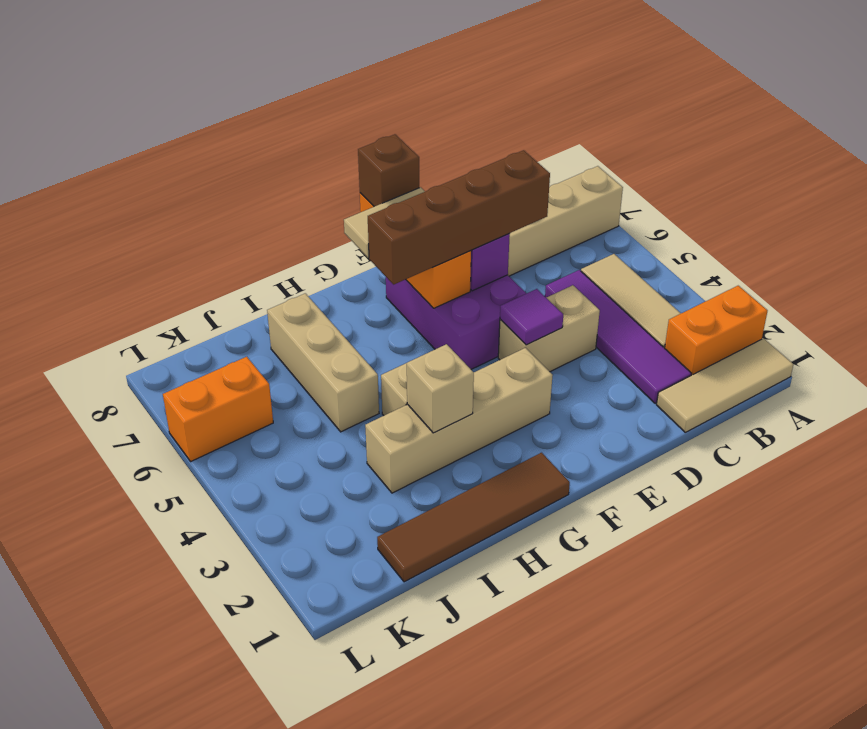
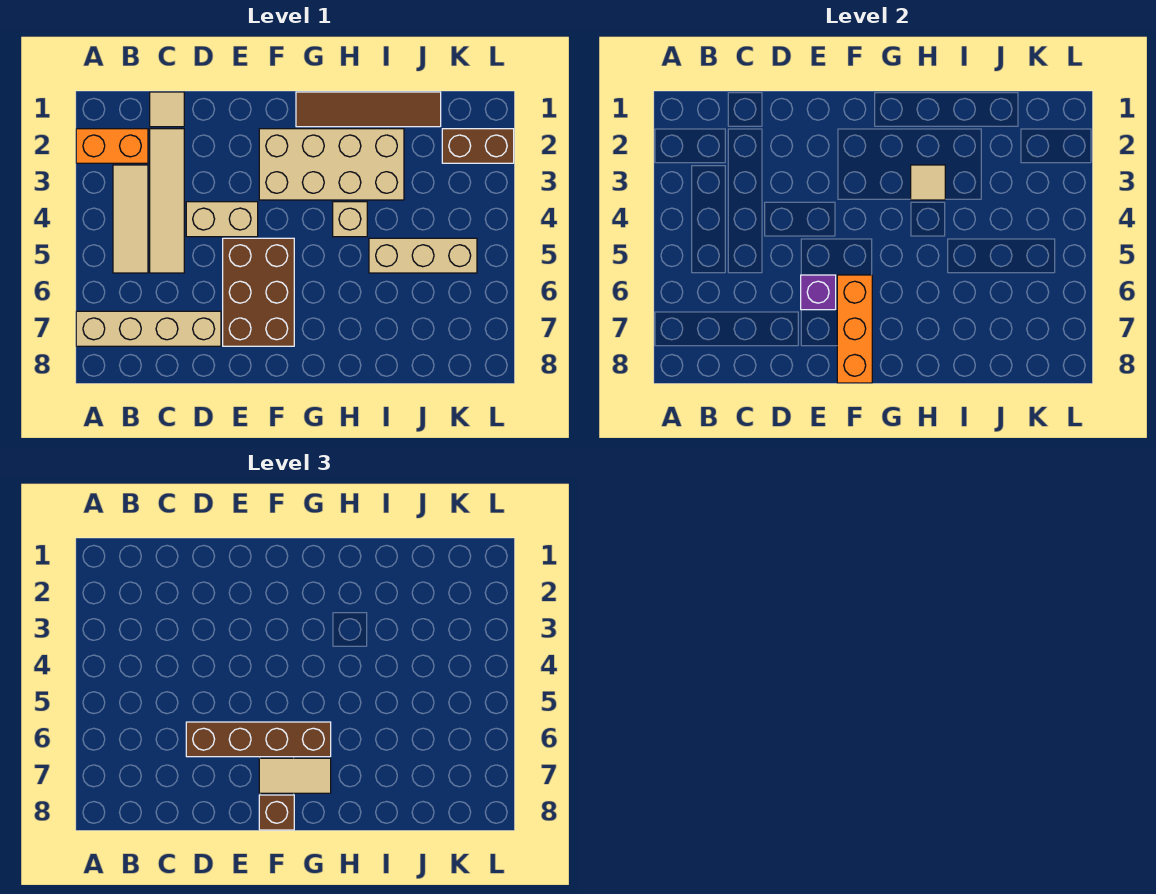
tan tile A1:C1 level 1 -> tan tile C1 level 1
purple tile C2:C5 level 1 -> tan tile C2:C5 level 1
purple tile E4 level 2 -> none
purple brick E5:F7 level 1 -> brown brick E5:F7 level 1
tan brick F3:I3 level 1 -> tan brick F2:I3 level 1
tan brick H3 level 2 -> tan tile H3 level 2
tan brick I5:I7 level 1 -> tan brick I5:K5 level 1
none -> brown brick K2:L2 level 1
orange brick K6:L6 level 1 -> none

